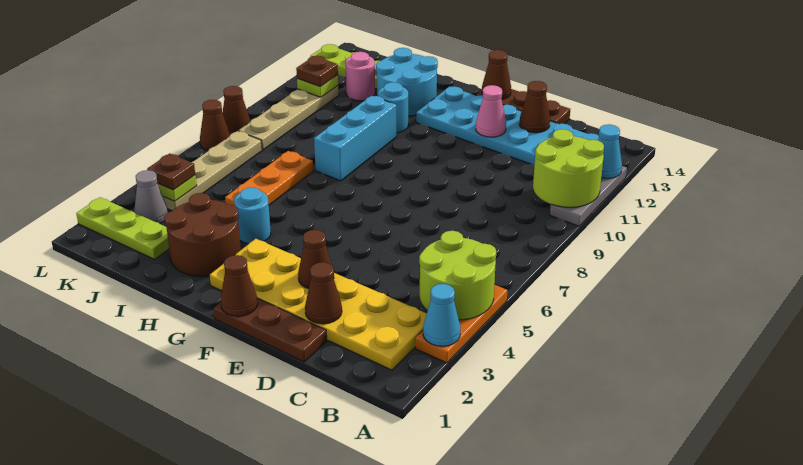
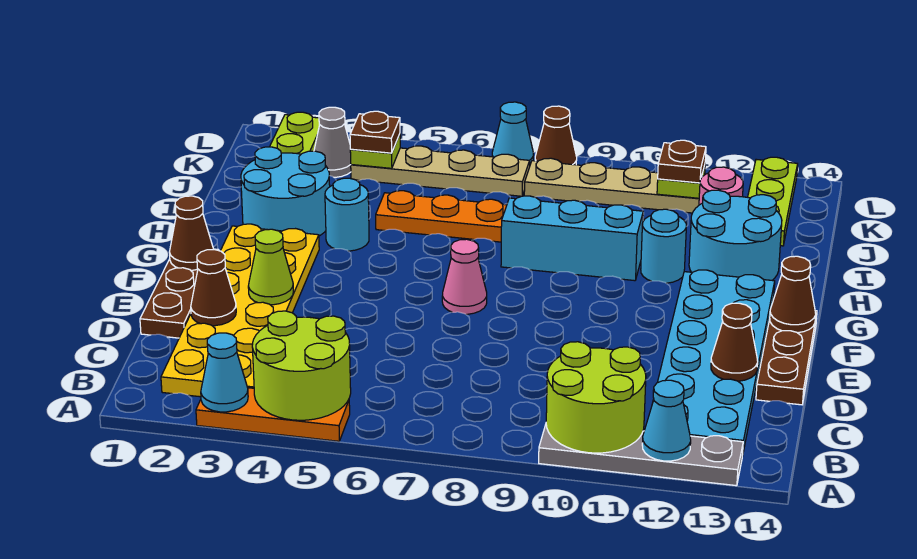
grey plate A10:A12 level 1 -> grey plate A10:A13 level 1
brown cone E3 level 2 -> lime cone E3 level 2
pink cone E12 level 2 -> pink cone F7 level 1
brown round brick H2:I3 level 1 -> cyan round brick H2:I3 level 1
brown cone L7 level 1 -> cyan cone L7 level 1

